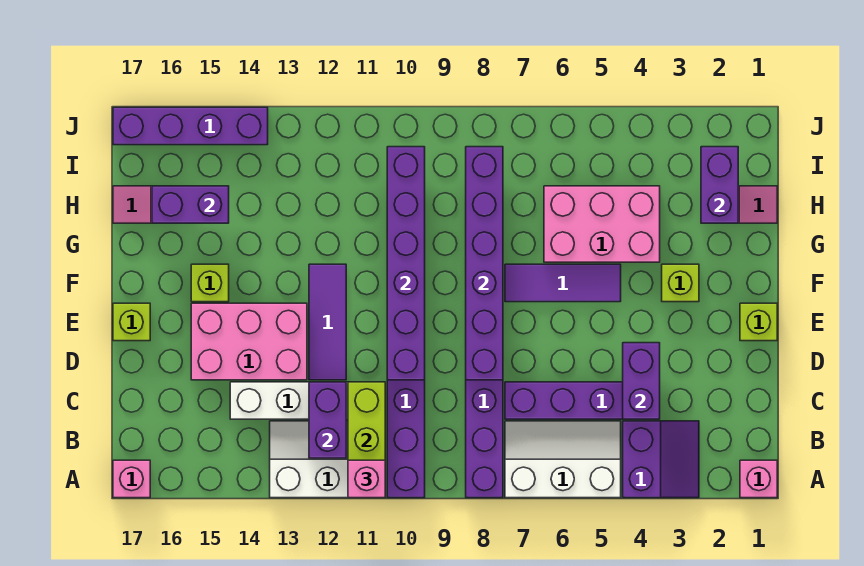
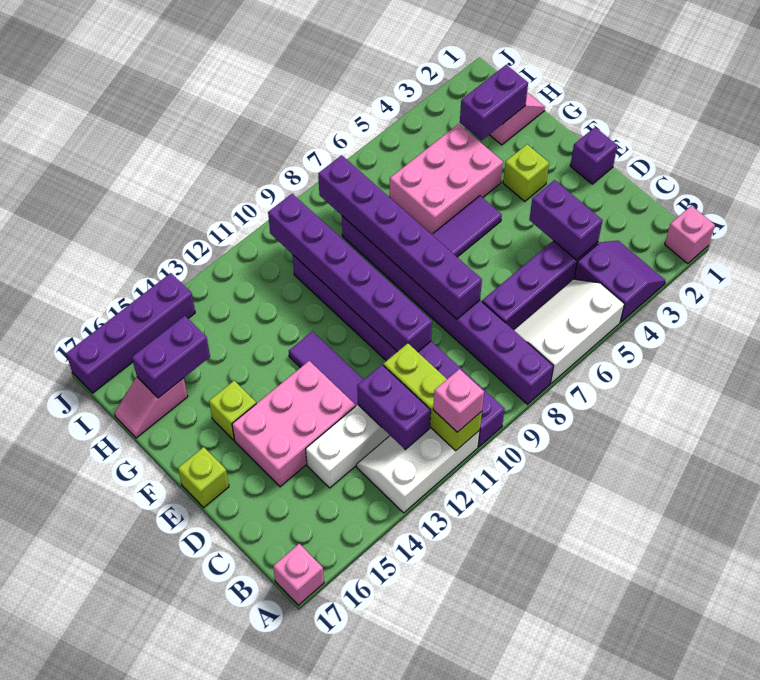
lime brick E1 level 1 -> purple brick E1 level 1
purple brick H2:I2 level 2 -> purple brick H2:H3 level 2

